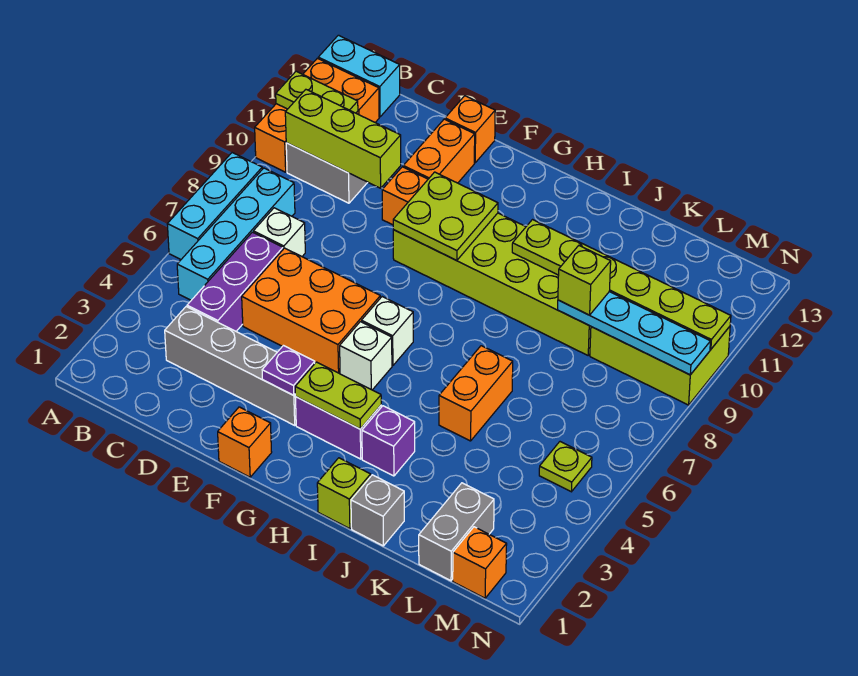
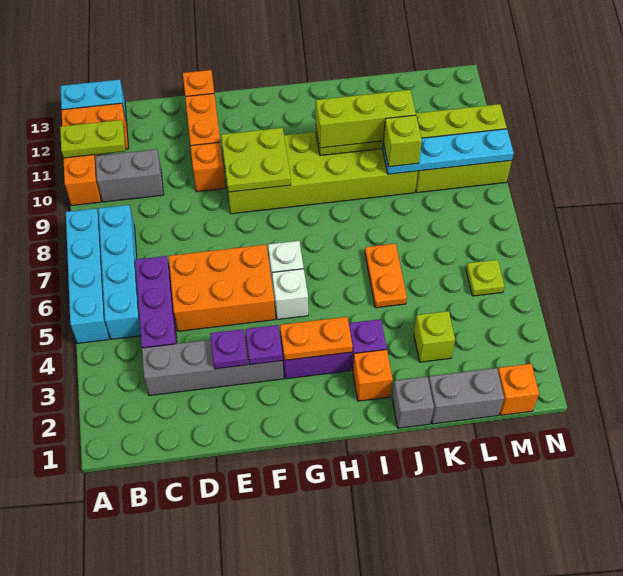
cyan brick A6:A8 level 1 -> cyan brick A5:A8 level 1
lime brick B10:D10 level 2 -> lime brick I10:K10 level 3
white brick C7 level 1 -> none
none -> purple plate E3 level 2
orange brick F1 level 1 -> orange brick I2 level 1
lime plate G3:H3 level 2 -> orange plate G3:H3 level 2
lime brick I1 level 1 -> lime brick K3 level 1
orange brick J5:J6 level 1 -> orange plate J5:J6 level 1
grey brick L1:L2 level 1 -> grey brick K1:L1 level 1

